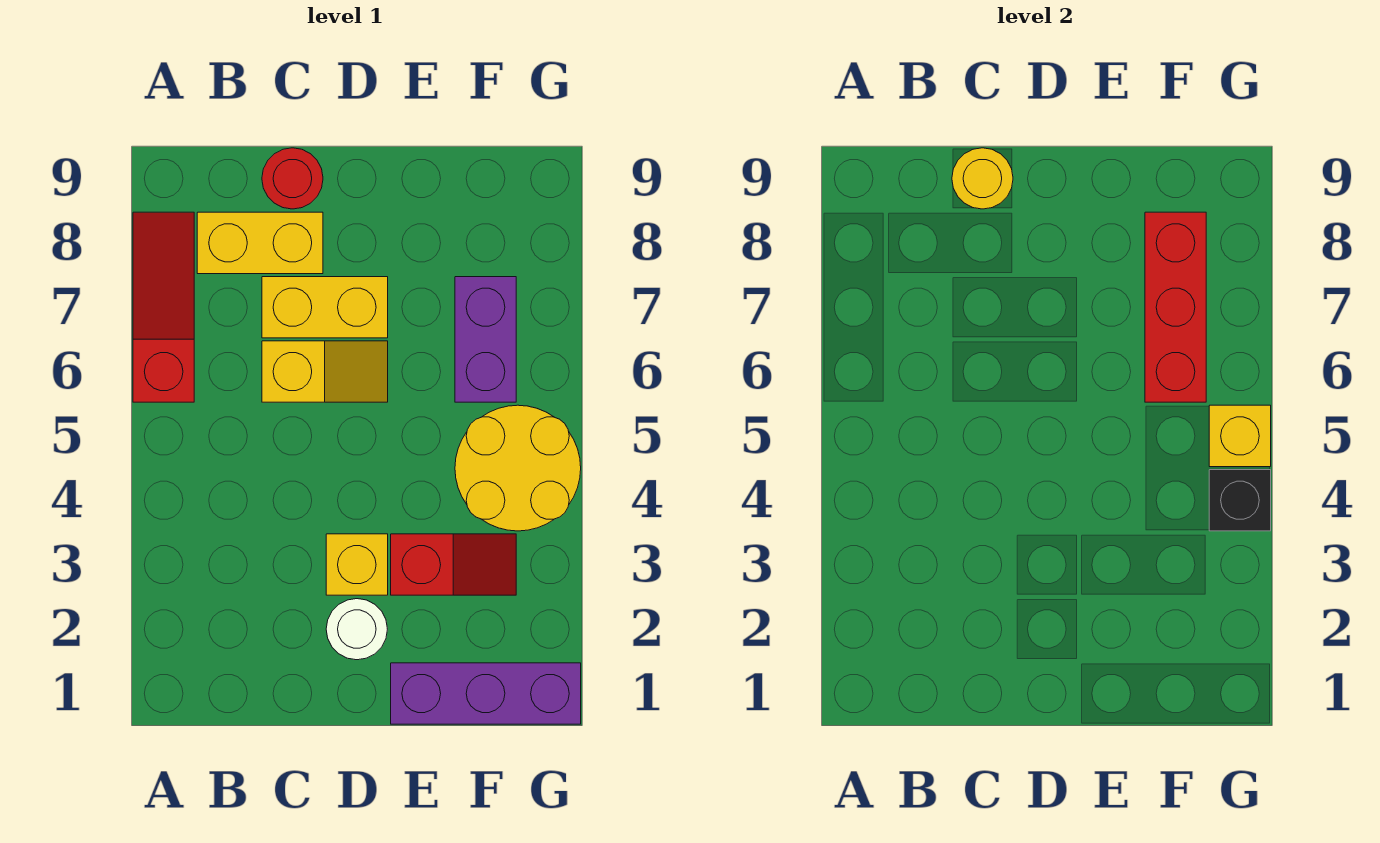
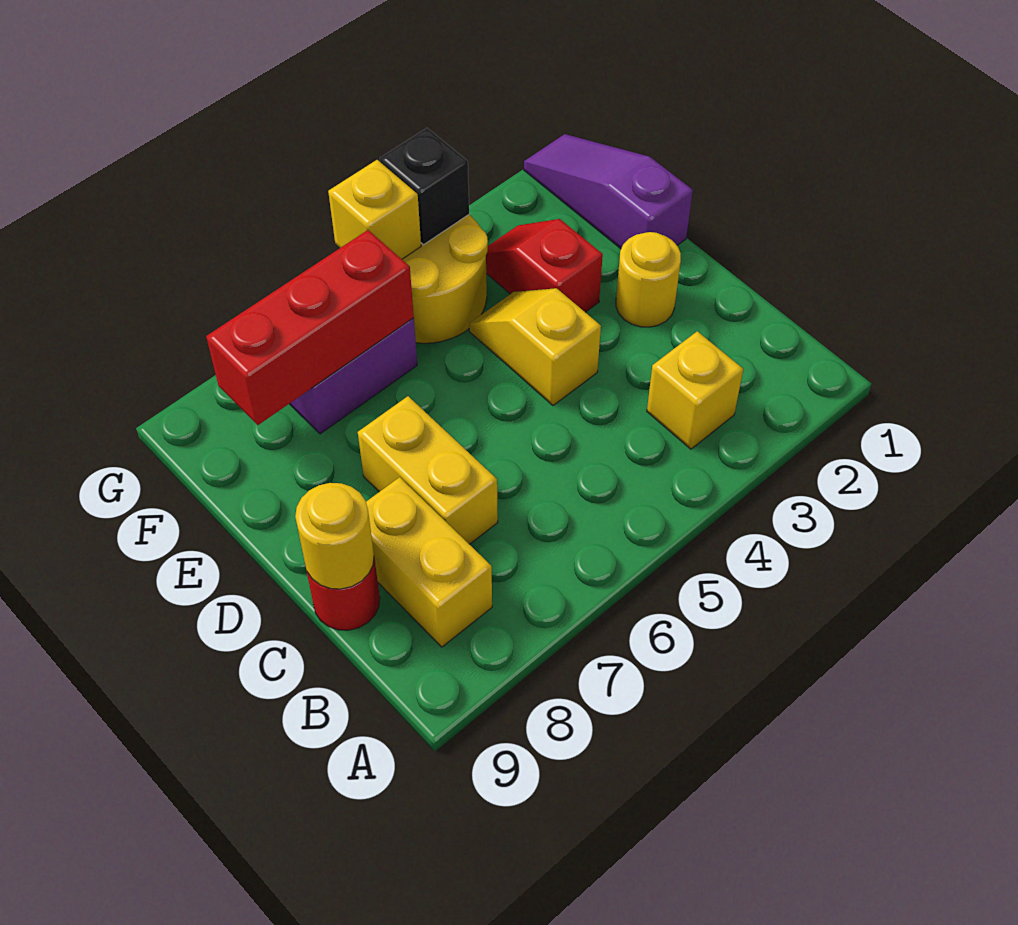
red slope A6:A8 level 1 top 6 -> none
yellow slope C6:D6 level 1 top C -> yellow slope D4:E4 level 1 top D
white round brick D2 level 1 -> yellow round brick D2 level 1
yellow brick D3 level 1 -> yellow brick B3 level 1
purple brick E1:G1 level 1 -> purple slope E1:G1 level 1 top E

